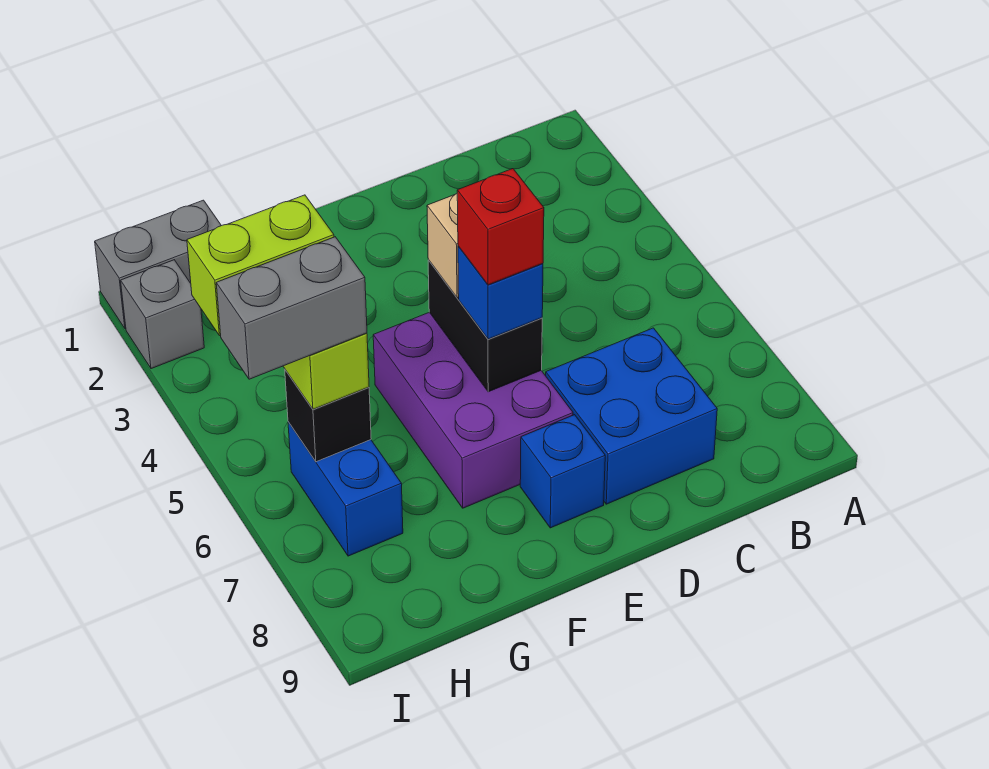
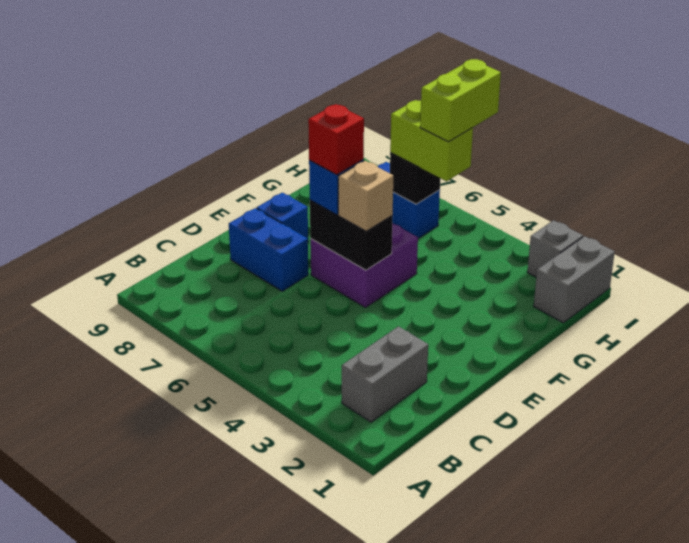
blue brick C7:D8 level 1 -> blue brick D7:D8 level 1
purple brick E5:F7 level 1 -> purple brick E5:F6 level 1
grey brick H6:I6 level 4 -> grey brick B2:C2 level 1

